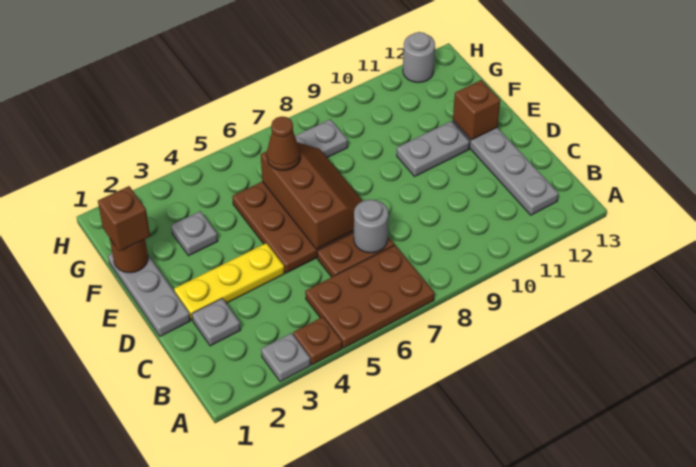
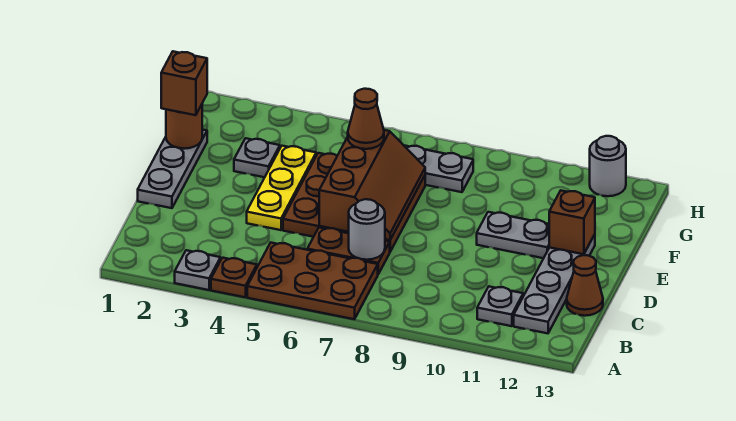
grey plate C2 level 1 -> grey plate B11 level 1
none -> brown cone C13 level 1
yellow plate D2:D4 level 1 -> yellow plate D4:F4 level 1

